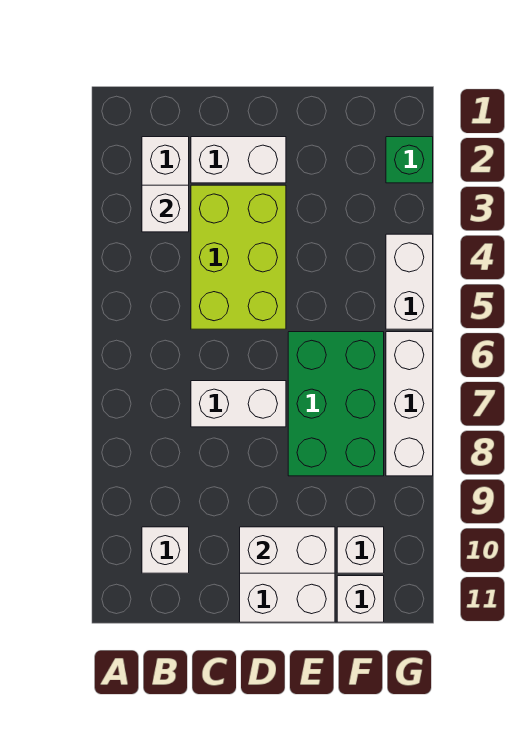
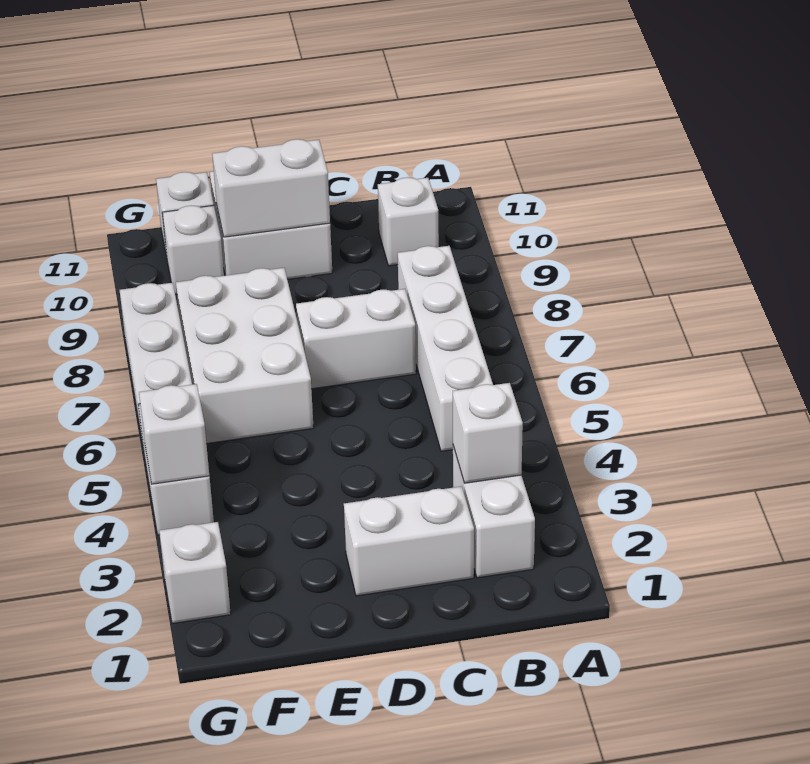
none -> white brick B5:B8 level 1
lime brick C3:D5 level 1 -> none
green brick E6:F8 level 1 -> white brick E6:F8 level 1
green brick G2 level 1 -> white brick G2 level 1
none -> white brick G4 level 2

